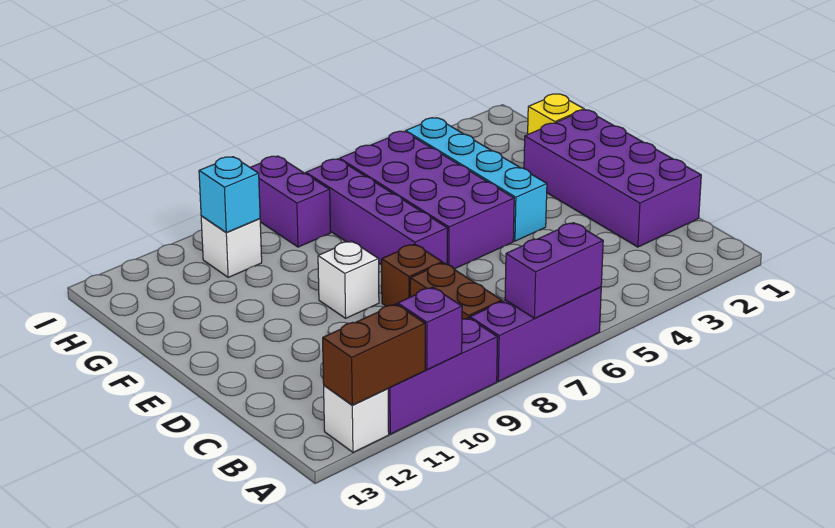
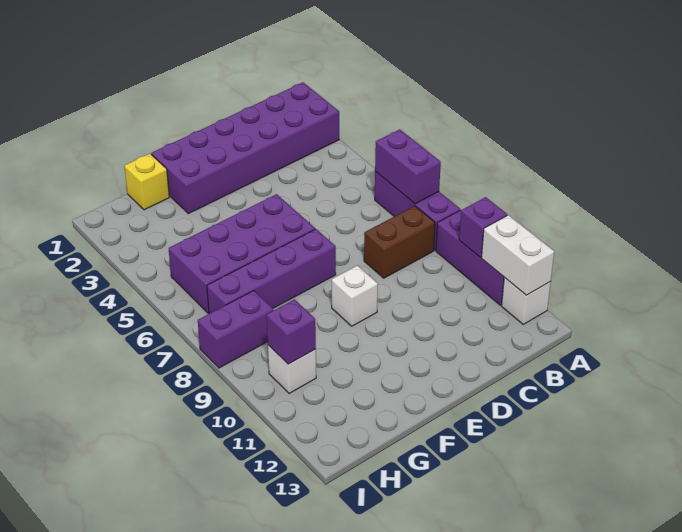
brown brick A11:A12 level 2 -> white brick A11:A12 level 2
purple brick C1:F2 level 1 -> purple brick A1:F2 level 1
brown brick D8 level 1 -> none
cyan brick E4:H4 level 1 -> none
cyan brick H10 level 2 -> purple brick H10 level 2

